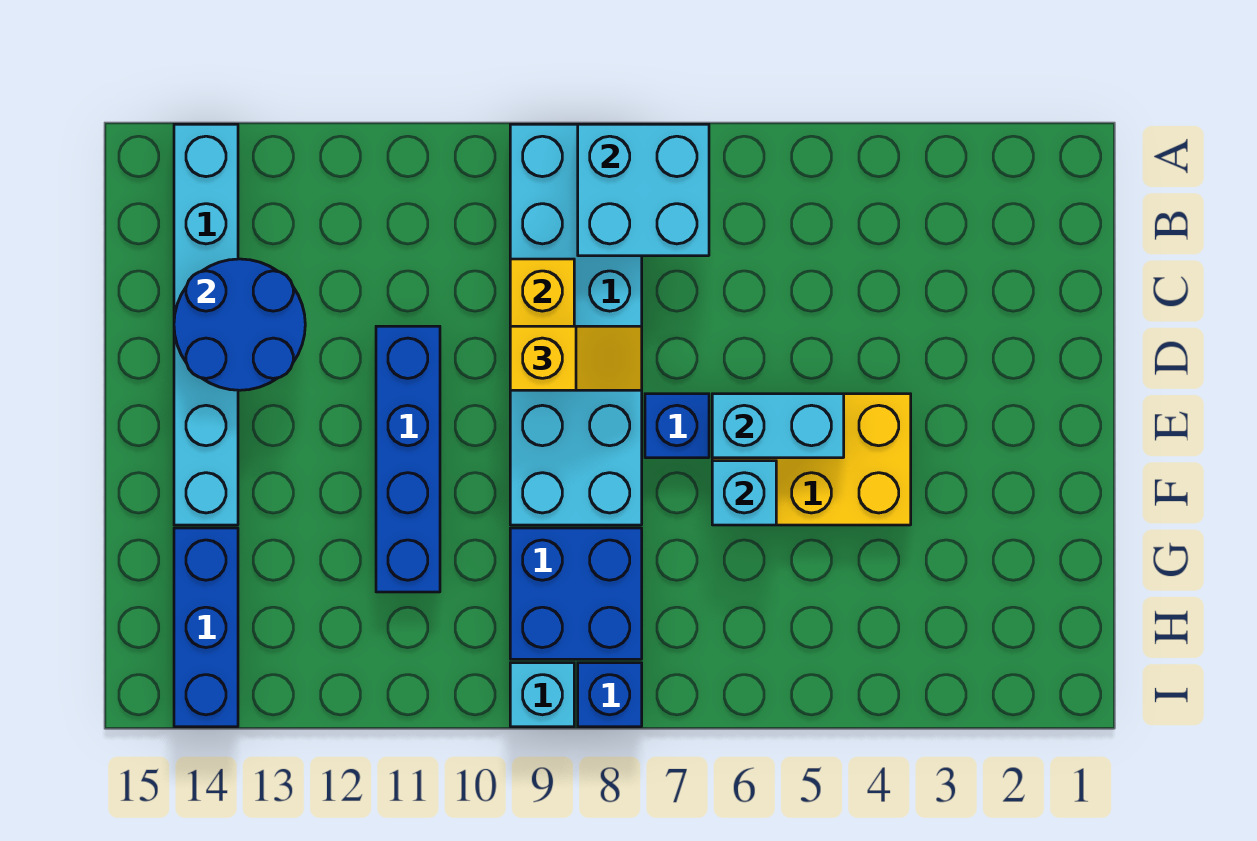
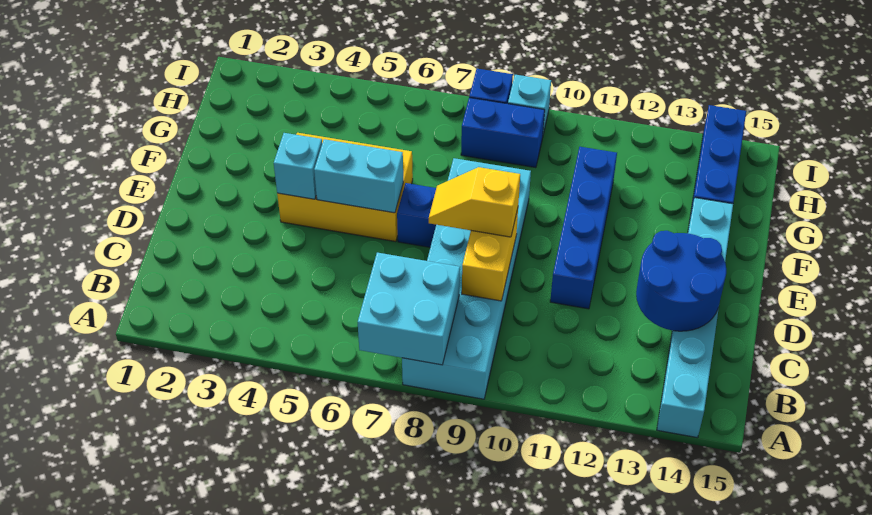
cyan brick F6 level 2 -> cyan brick E4 level 2
blue brick G8:H9 level 1 -> blue brick H8:H9 level 1

